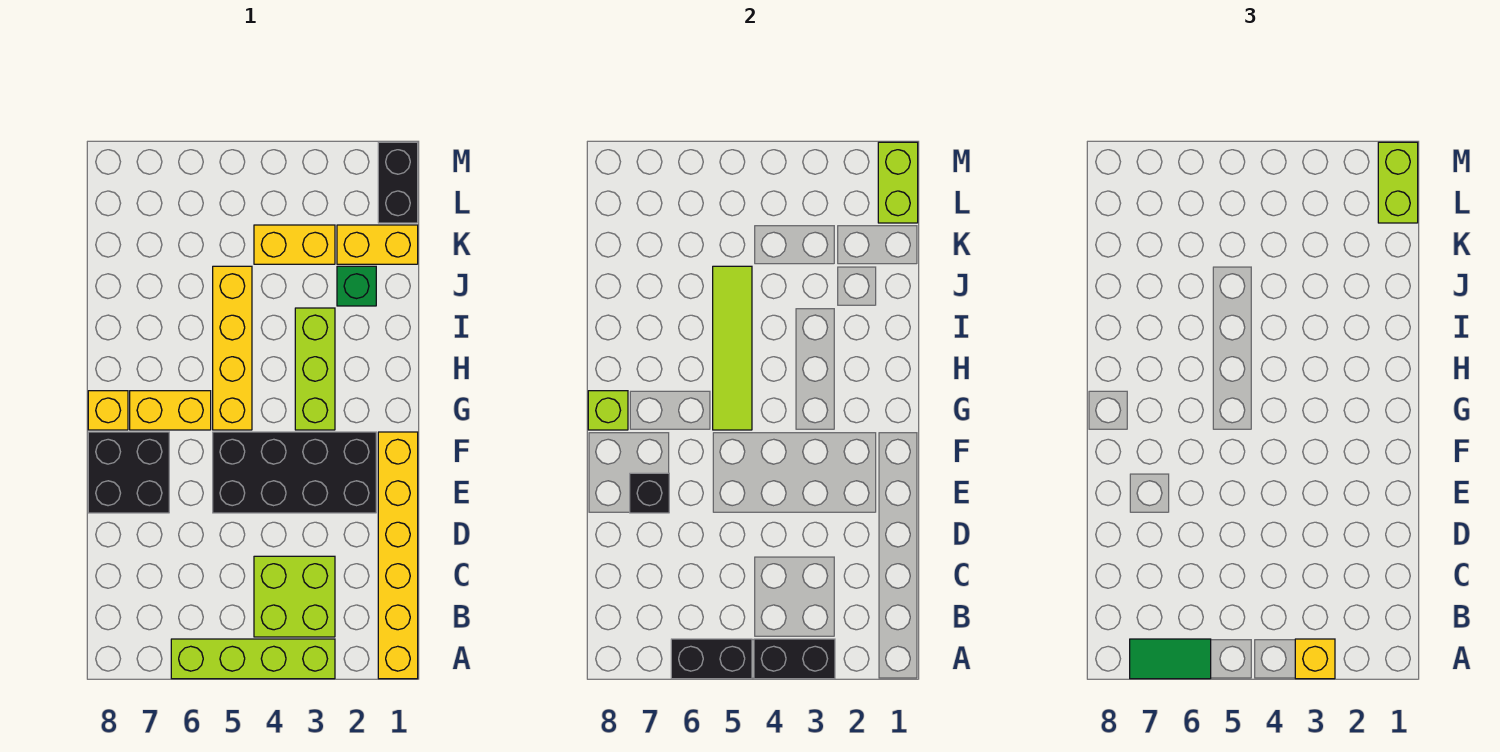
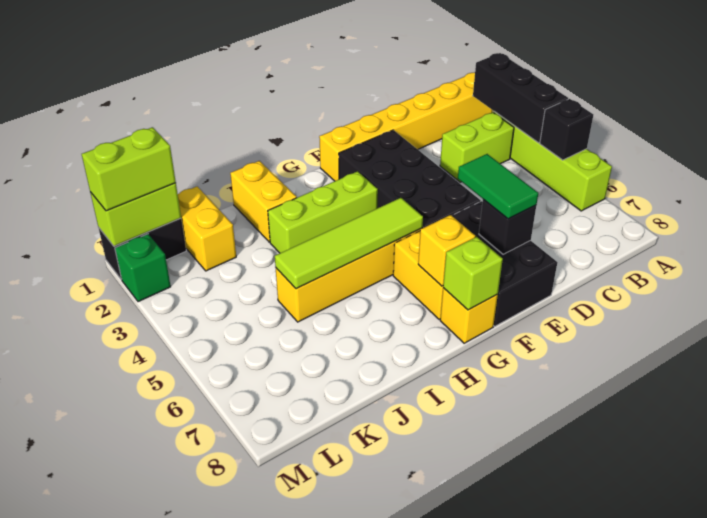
black brick A3:A4 level 2 -> black brick A2:A4 level 2
yellow brick A3 level 3 -> yellow brick G7 level 2
black brick A5:A6 level 2 -> black brick A5 level 2
green tile A6:A7 level 3 -> green tile E6:E7 level 3
lime brick B3:C4 level 1 -> lime brick B3:C3 level 1
black brick E7:F8 level 1 -> black brick E6:F8 level 1
green brick J2 level 1 -> green brick M2 level 1
yellow brick K3:K4 level 1 -> yellow brick I1:I2 level 1

